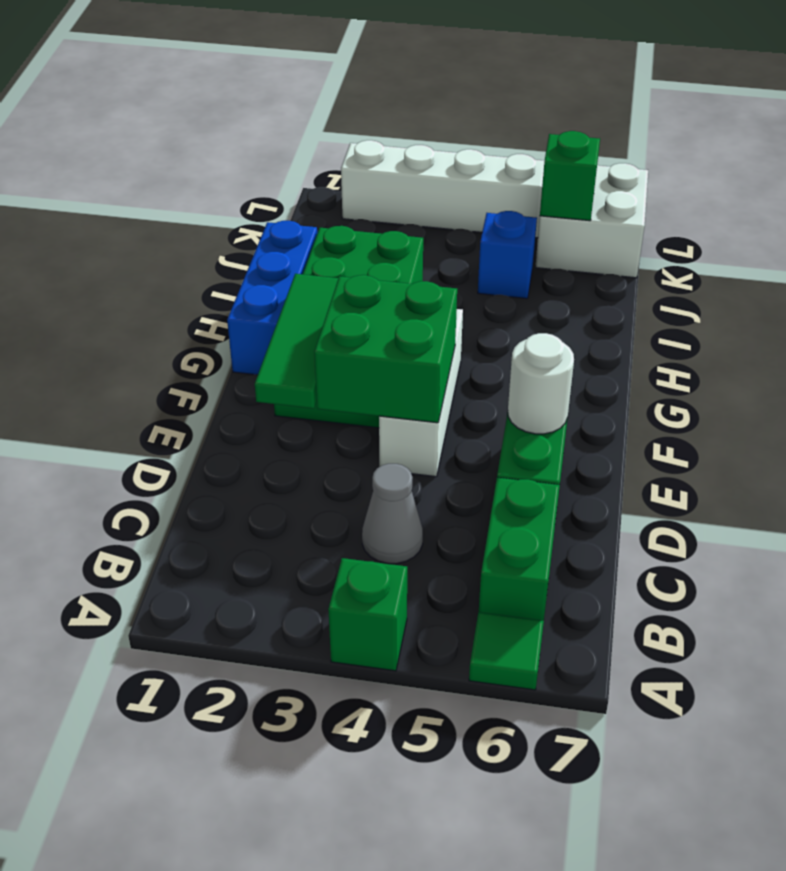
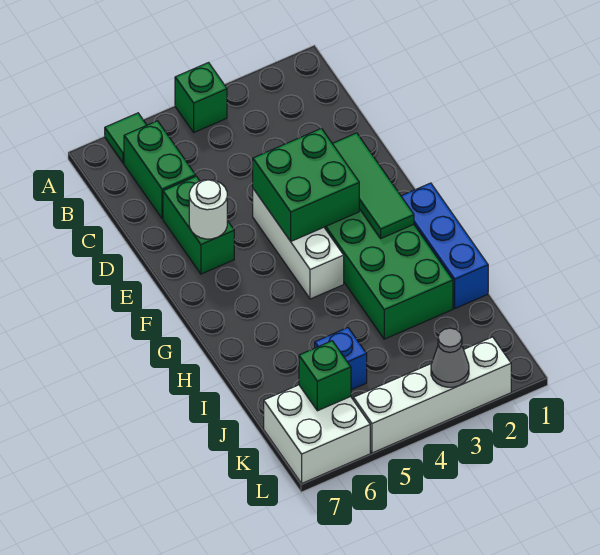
grey cone C4 level 1 -> grey cone L3 level 2

